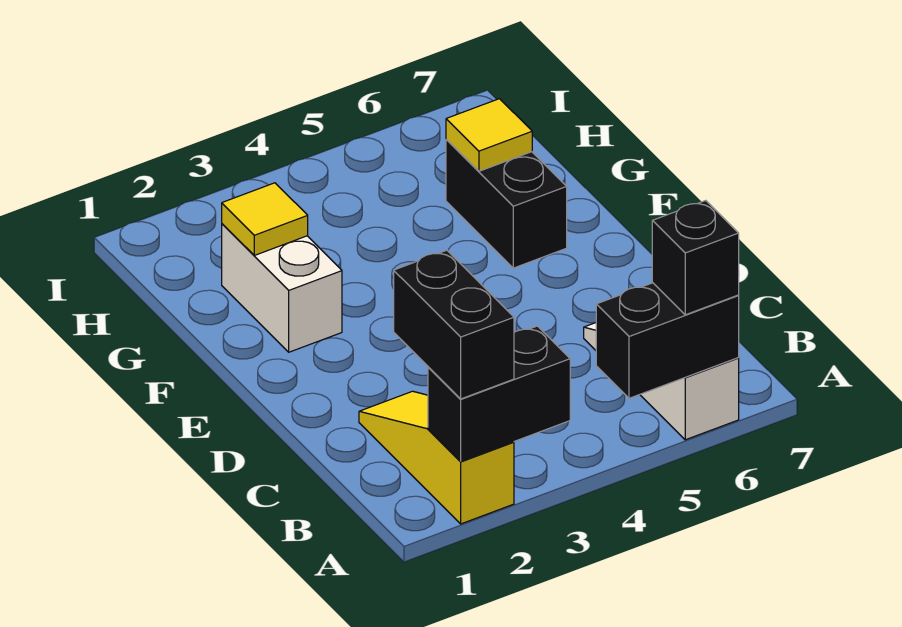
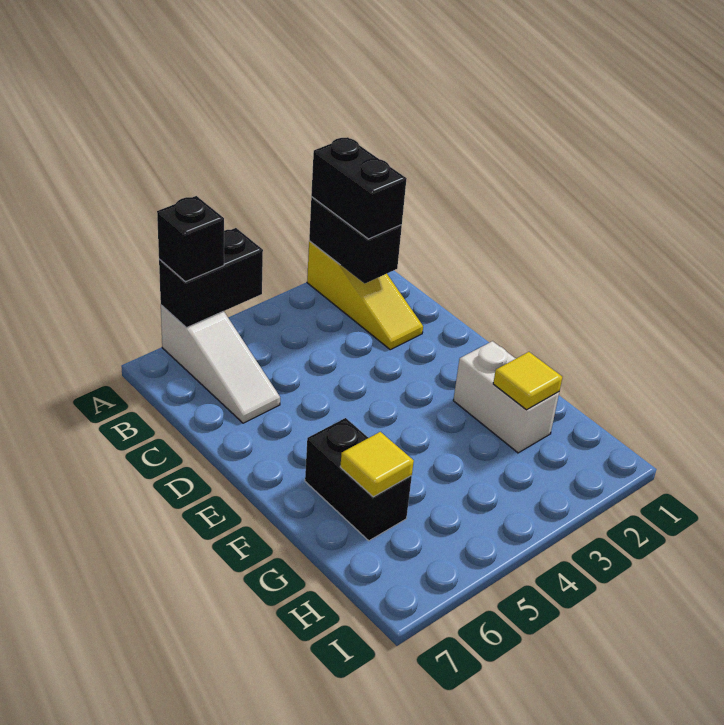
black brick A2:A3 level 2 -> black brick A2:B2 level 2

